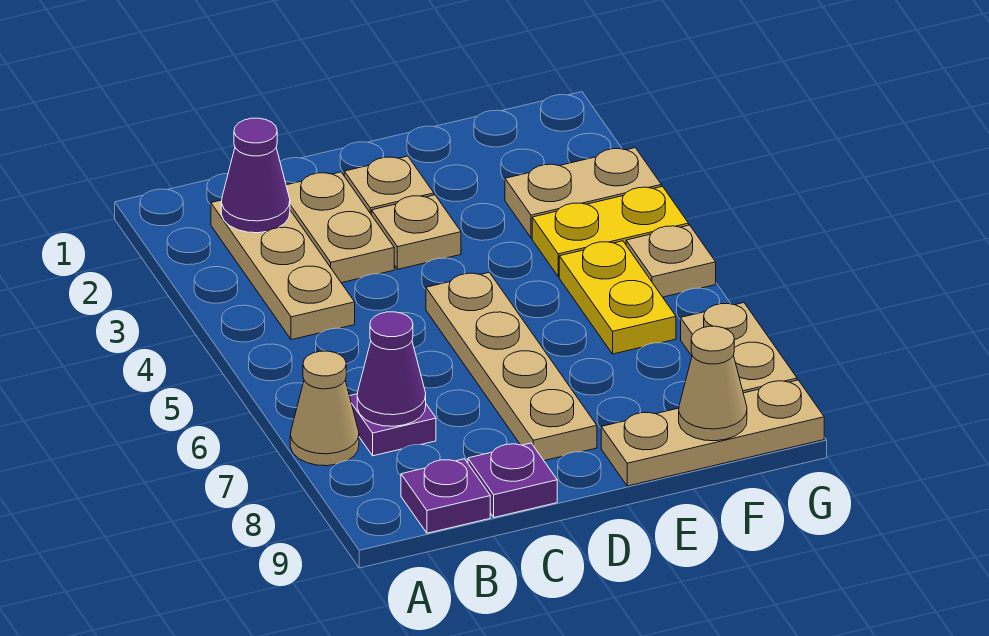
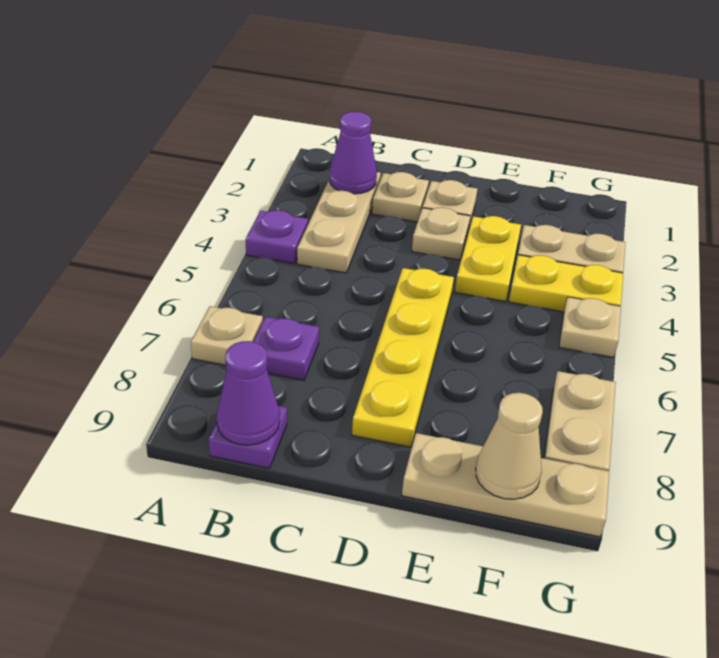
tan cone A7 level 1 -> tan plate A7 level 1
purple cone B7 level 2 -> purple cone B9 level 2
tan plate C2:C3 level 1 -> tan plate C2 level 1
purple plate C9 level 1 -> purple plate A4 level 1
tan plate D5:D8 level 1 -> yellow plate D5:D8 level 1
yellow plate F5:F6 level 1 -> yellow plate E3:E4 level 1

